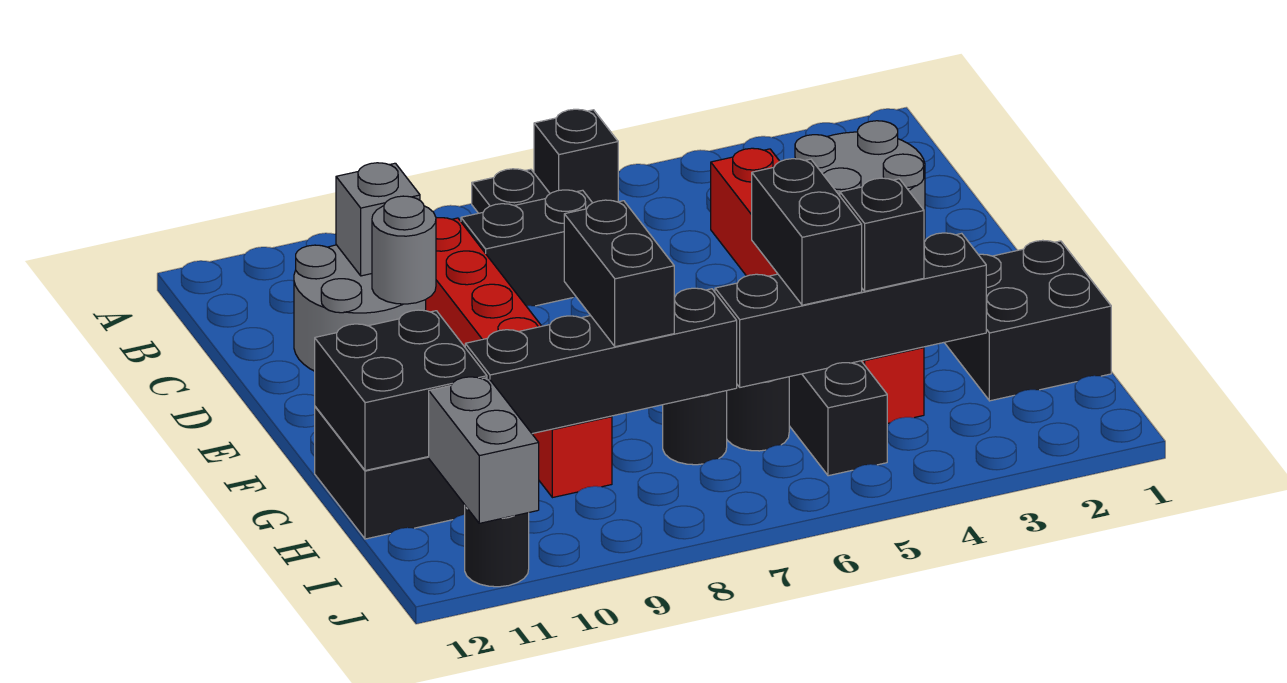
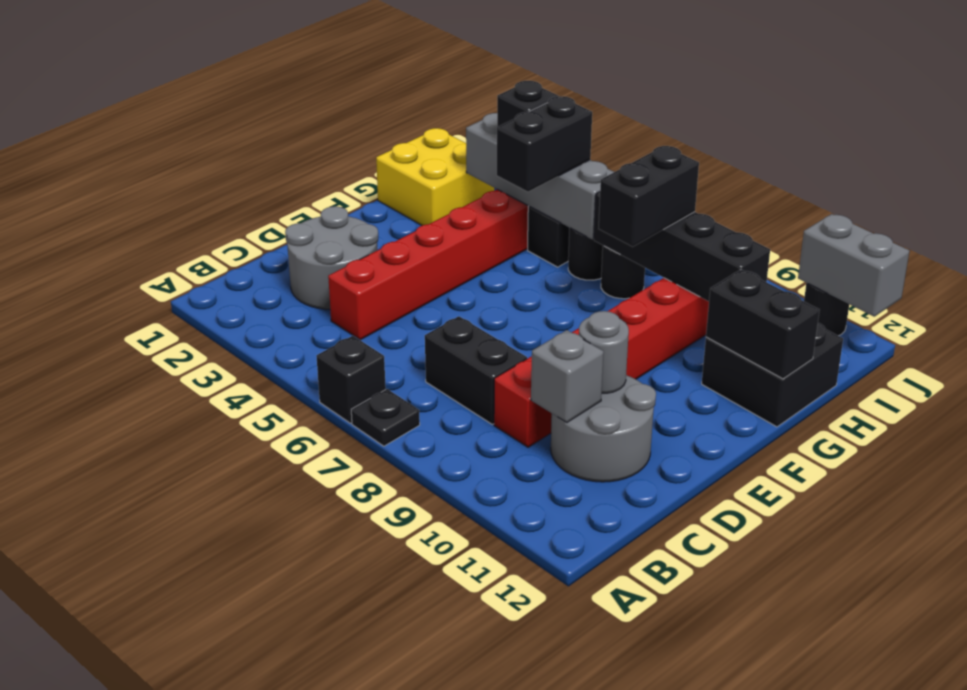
black brick G1:H2 level 1 -> yellow brick G1:H2 level 1
black brick G11:H12 level 2 -> black brick G11:G12 level 2
black brick H3:H6 level 2 -> grey brick H3:H6 level 2
grey brick I11:J11 level 2 -> grey brick J11:J12 level 2

